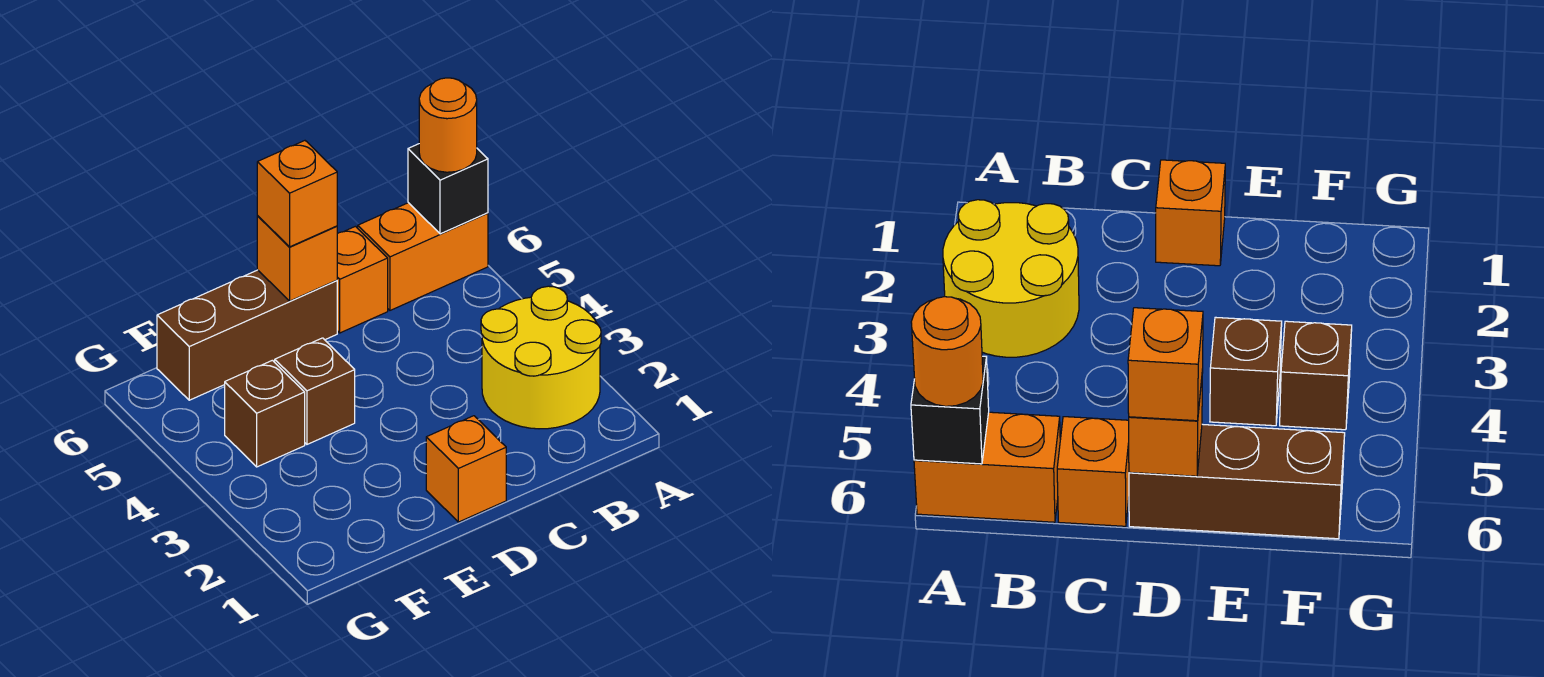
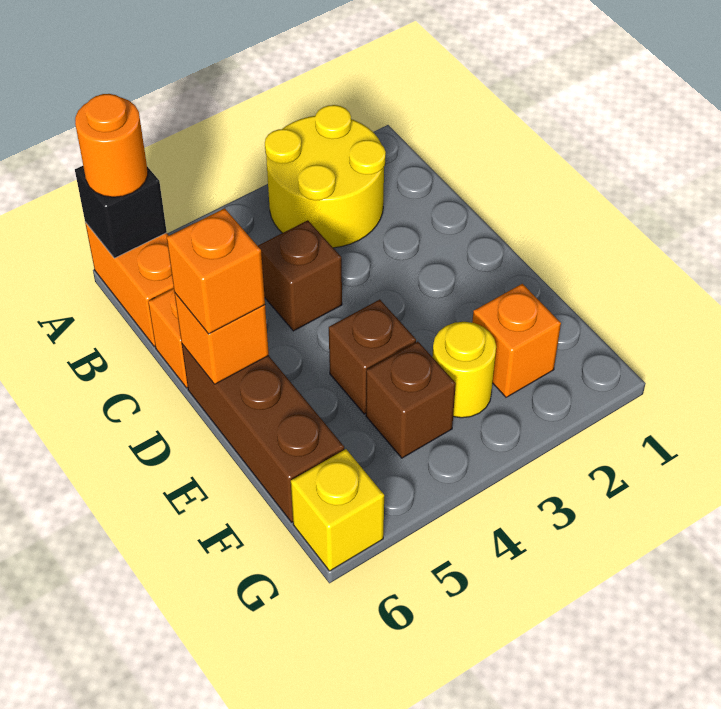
none -> brown brick C4 level 1
orange brick D1 level 1 -> orange brick F2 level 1
none -> yellow round brick F3 level 1
none -> yellow brick G6 level 1

